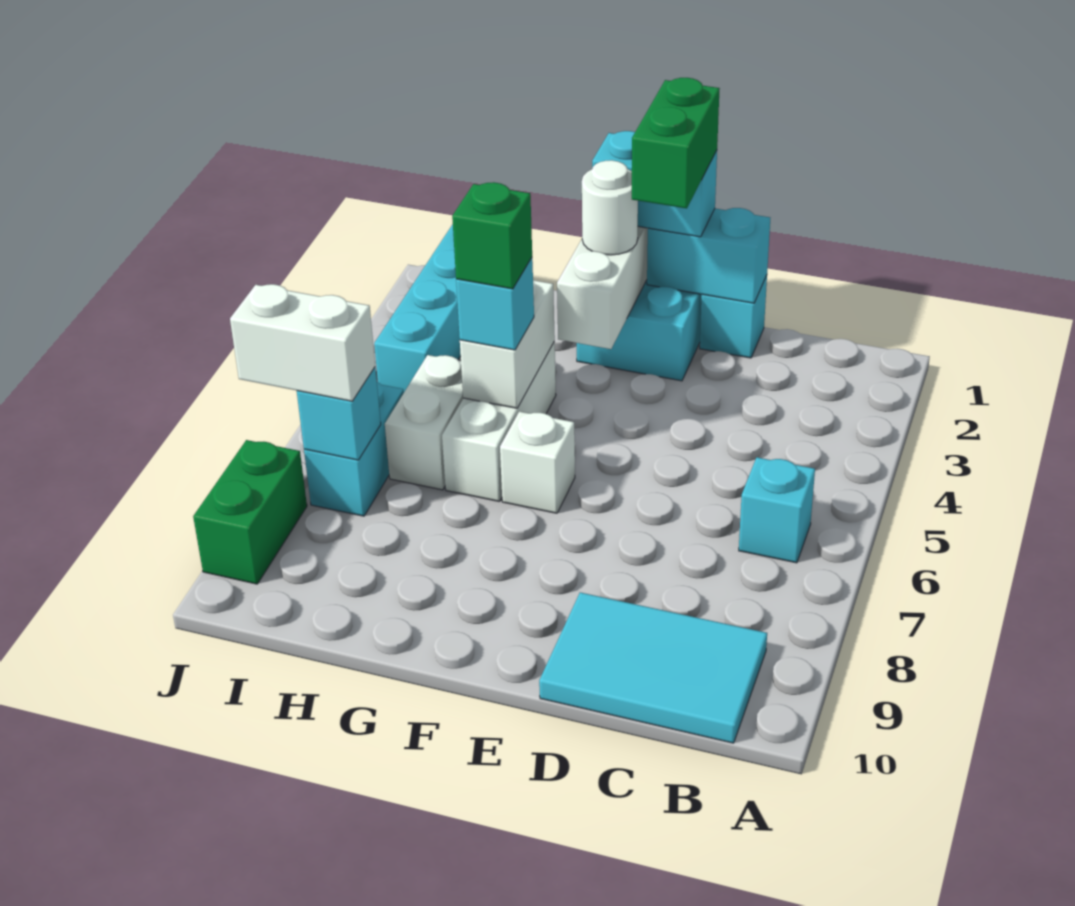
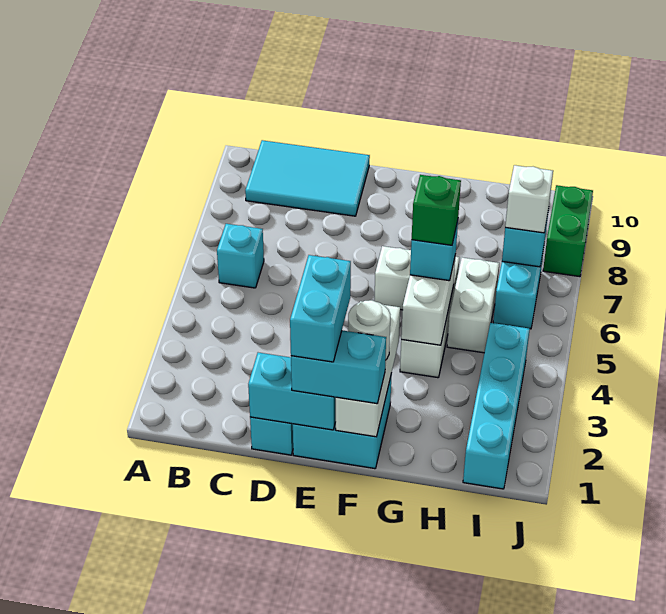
green brick E1:E2 level 4 -> cyan brick E1:E2 level 4
white brick I7:J7 level 3 -> white brick I7 level 3

